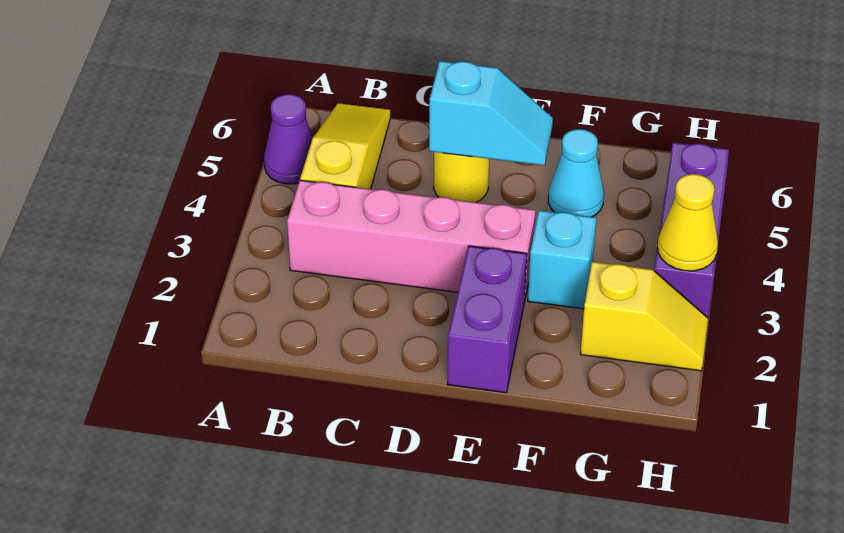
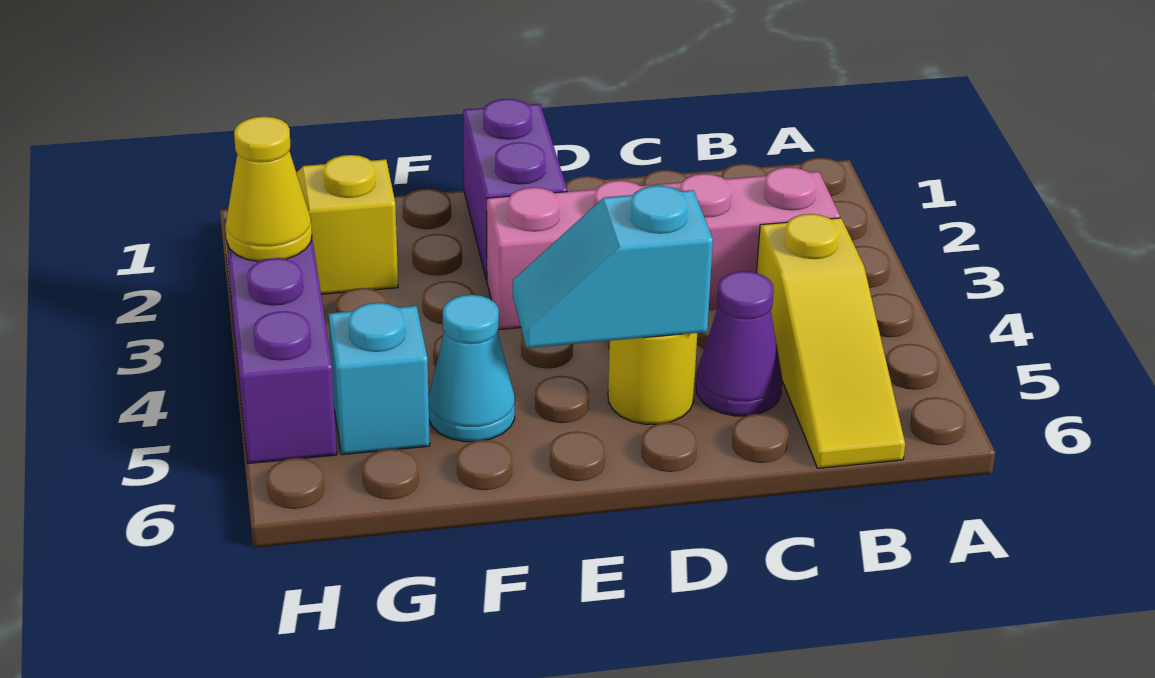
purple cone A5 level 1 -> purple cone C5 level 1
cyan brick F3 level 1 -> cyan brick G5 level 1

